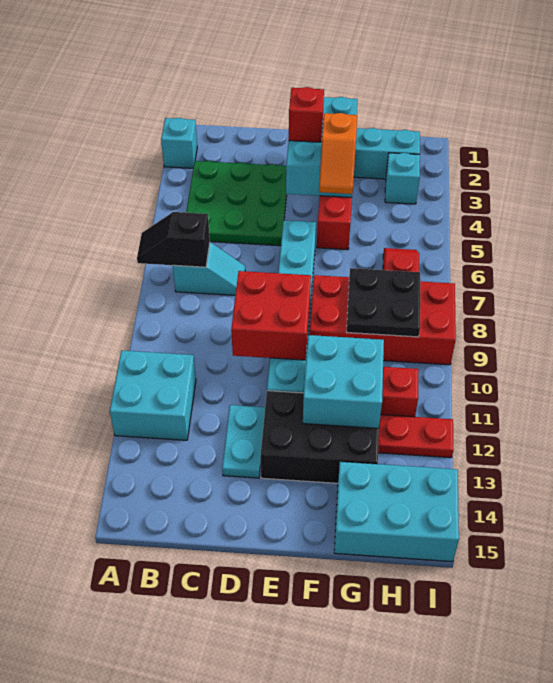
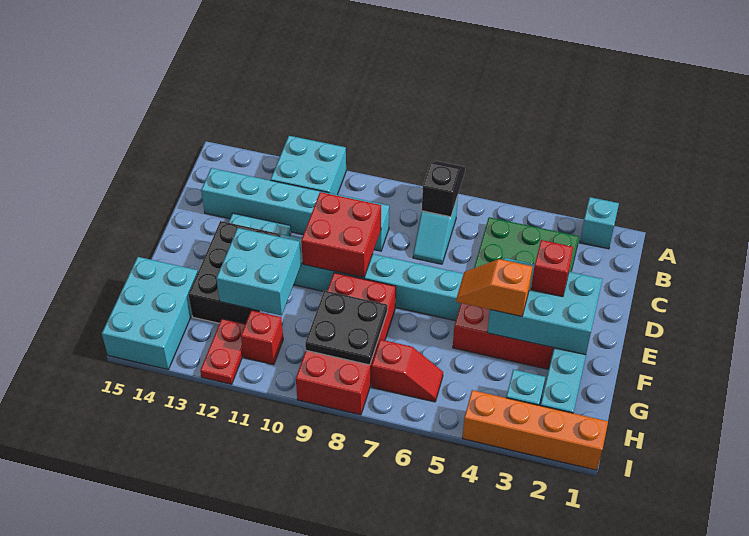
none -> cyan brick C9:C14 level 1
none -> orange brick I1:I4 level 1

